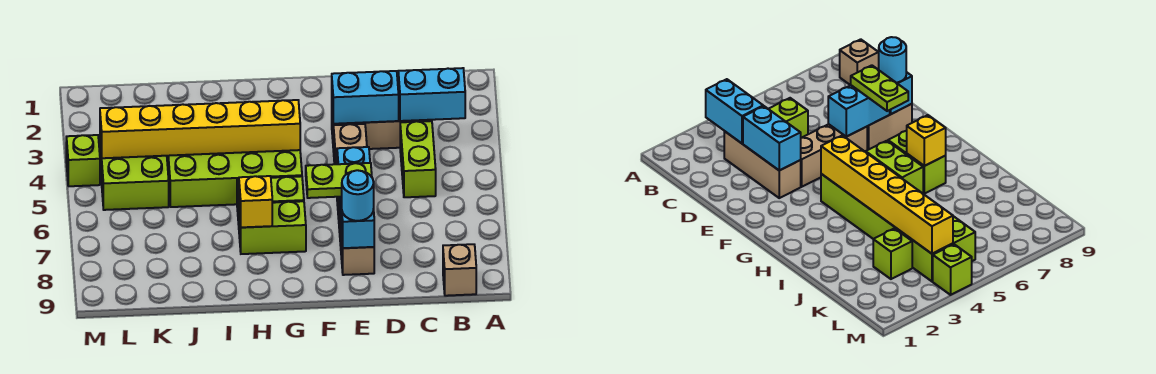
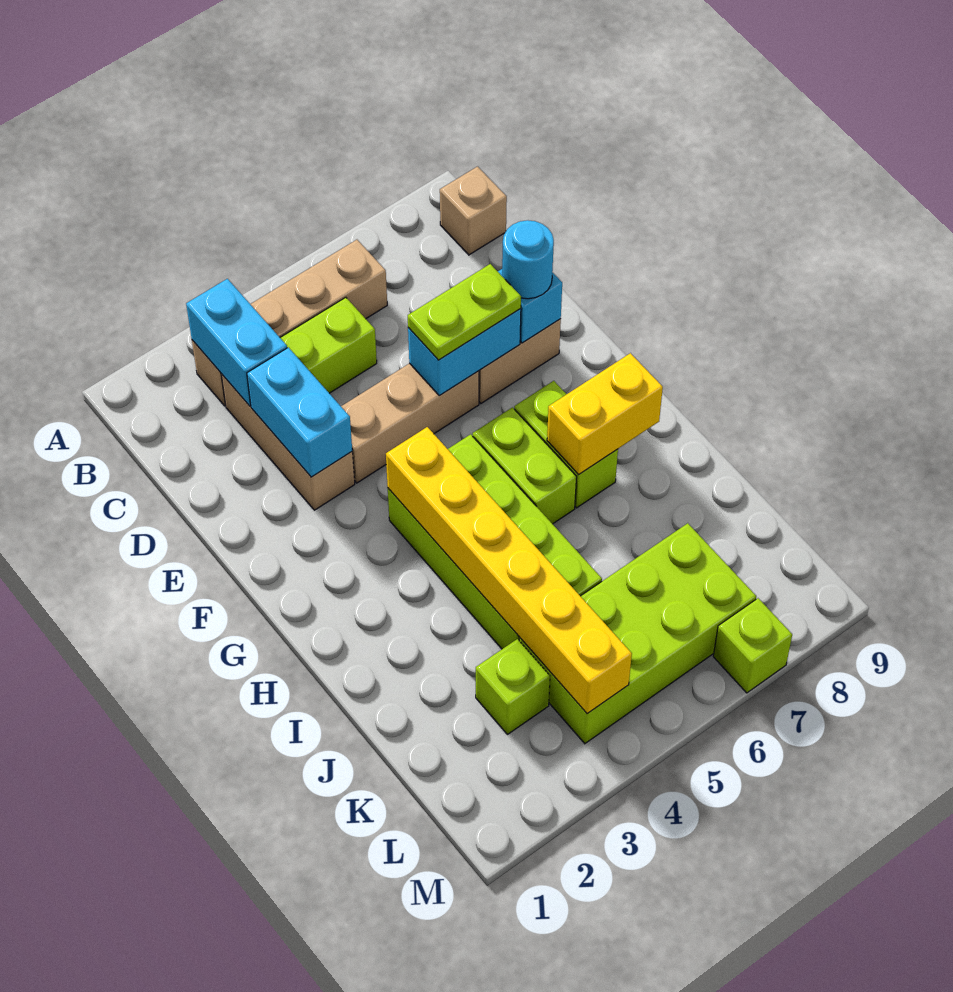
none -> tan brick B3:B6 level 1
lime plate E7:F7 level 3 -> lime plate E6:E7 level 3
yellow brick H7 level 2 -> yellow brick H7:H8 level 2
lime brick K4:L5 level 1 -> lime brick K4:L7 level 1
lime brick M4 level 1 -> lime brick M7 level 1

